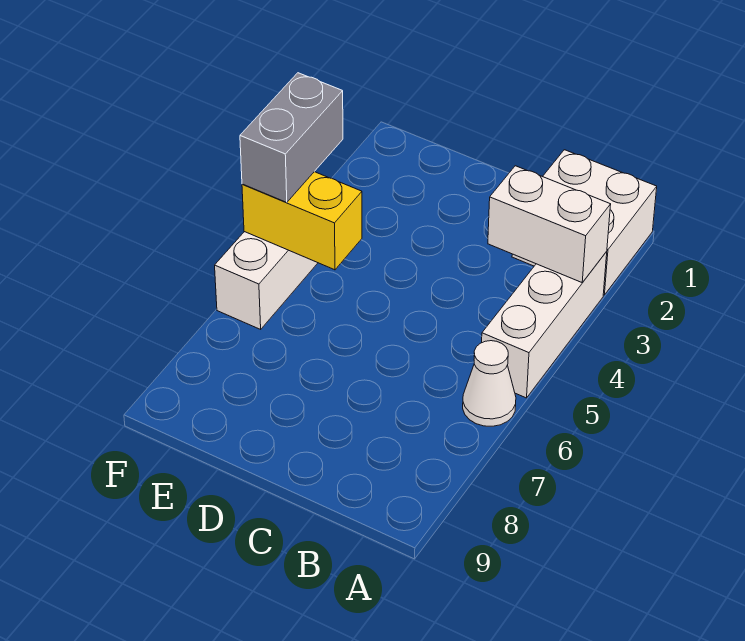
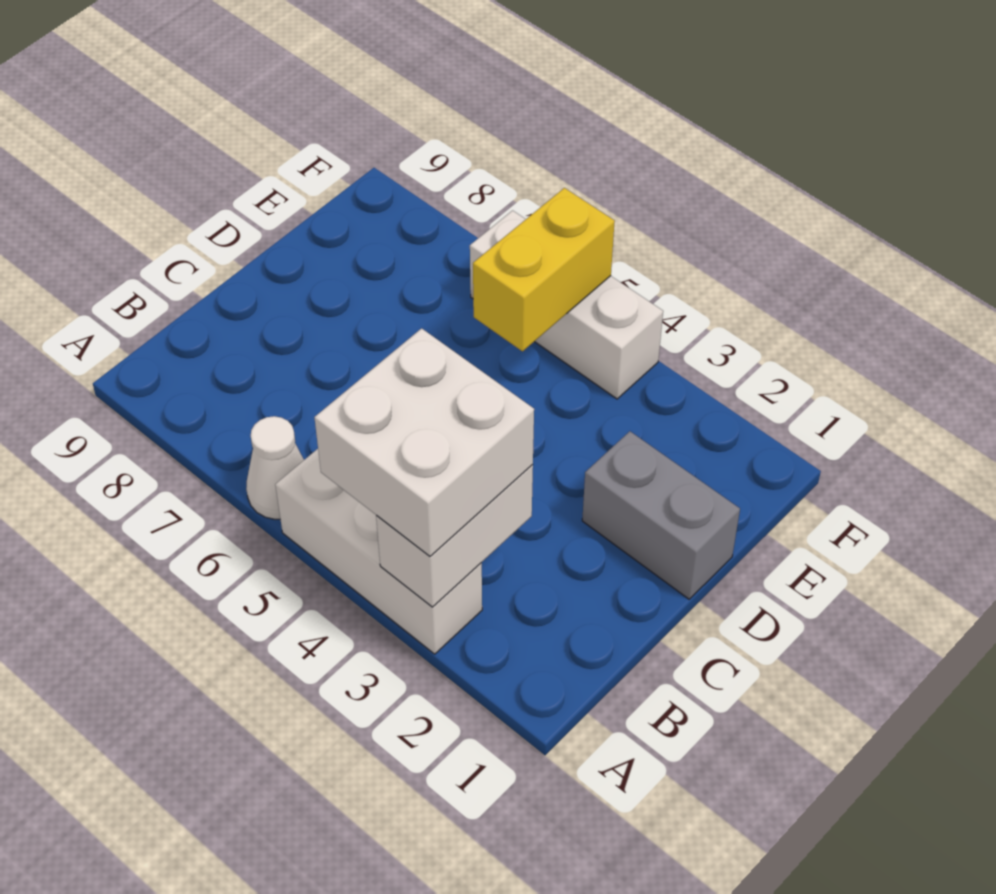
white brick A1:B2 level 1 -> white brick A3:B4 level 3
grey brick F4:F5 level 3 -> grey brick D1:D2 level 1

